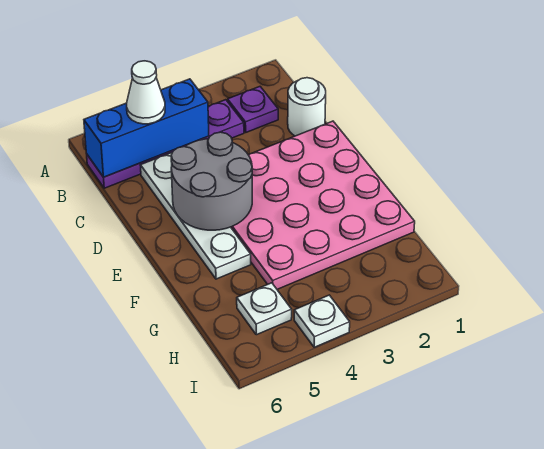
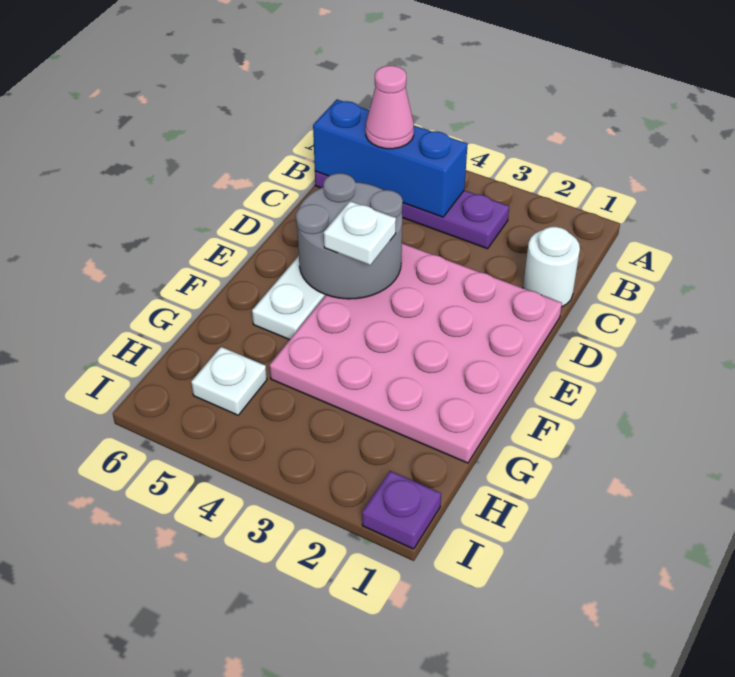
purple plate B2 level 1 -> purple plate I1 level 1
white cone B5 level 3 -> pink cone B5 level 3
white plate I4 level 1 -> white plate E4 level 3

